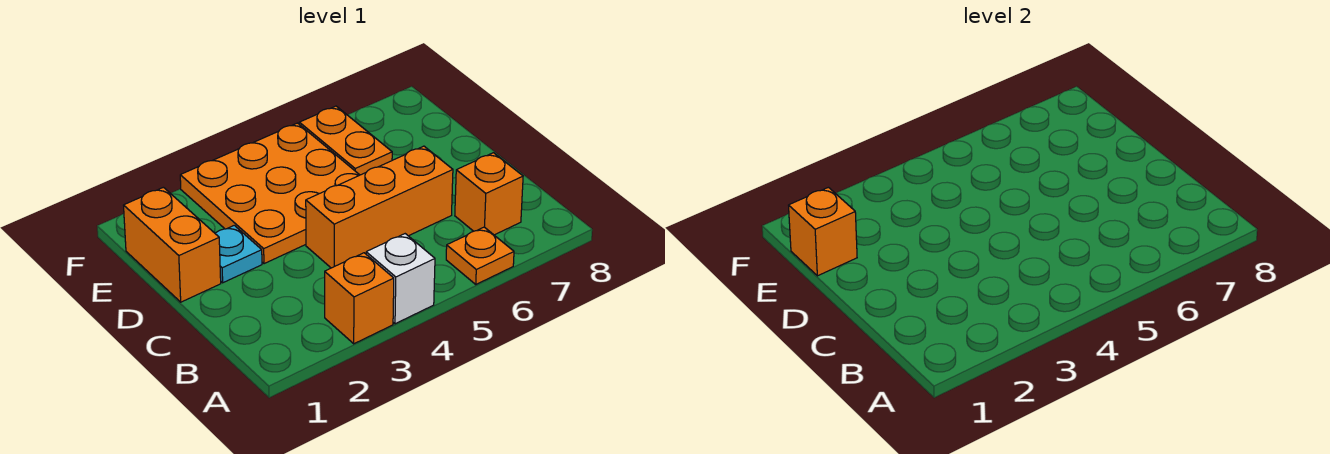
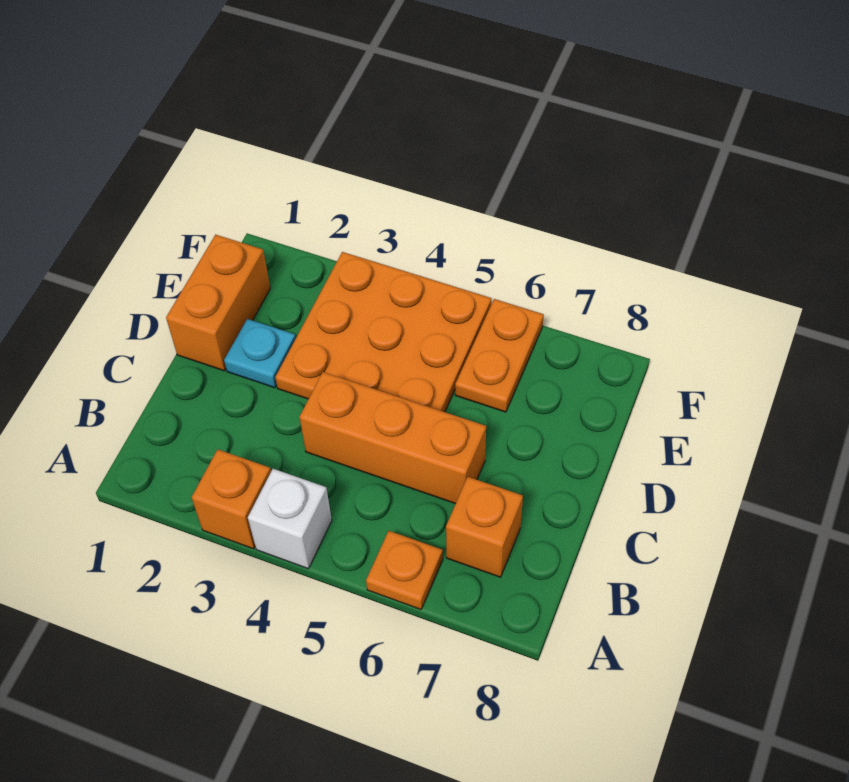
orange brick E1 level 2 -> none

